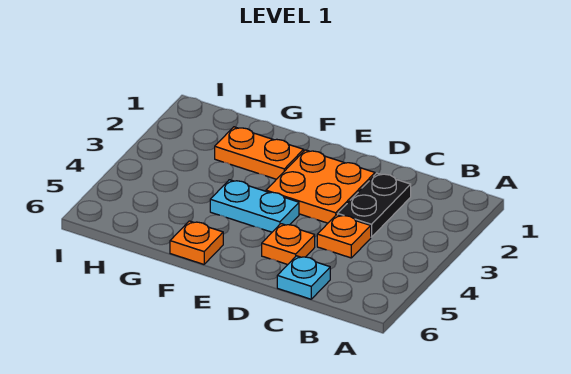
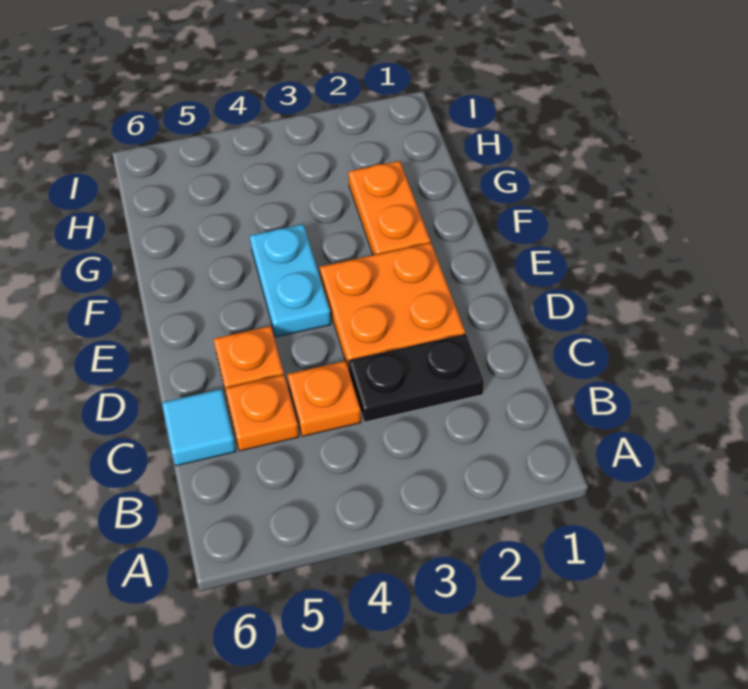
cyan plate C6 level 1 -> cyan tile C6 level 1
orange plate F6 level 1 -> orange plate C5 level 1

